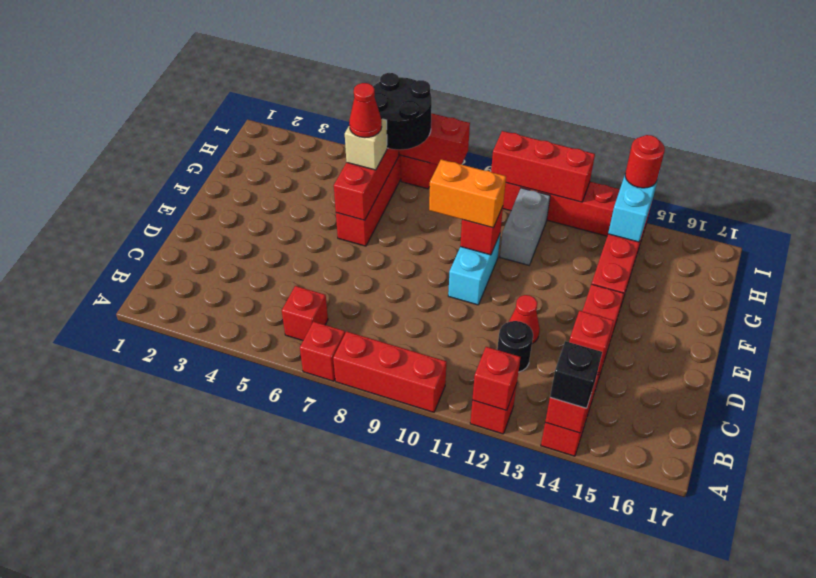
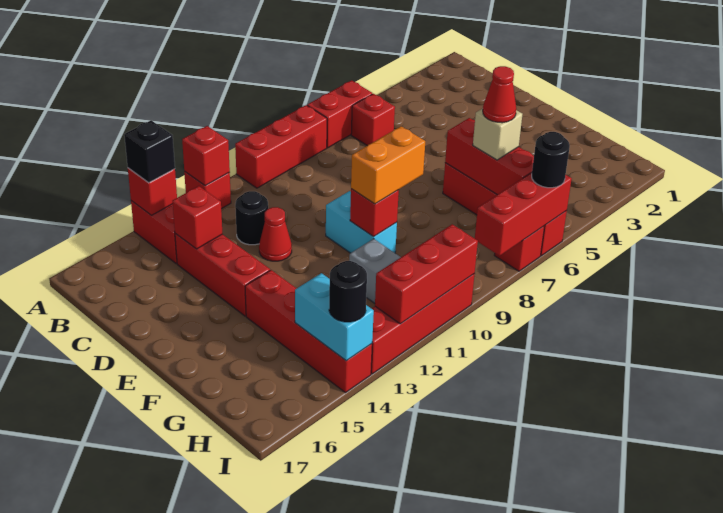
red brick A7 level 1 -> red brick A6:A7 level 1
black round brick H6:I7 level 3 -> black round brick I6 level 3
red round brick I14 level 3 -> black round brick I14 level 3

